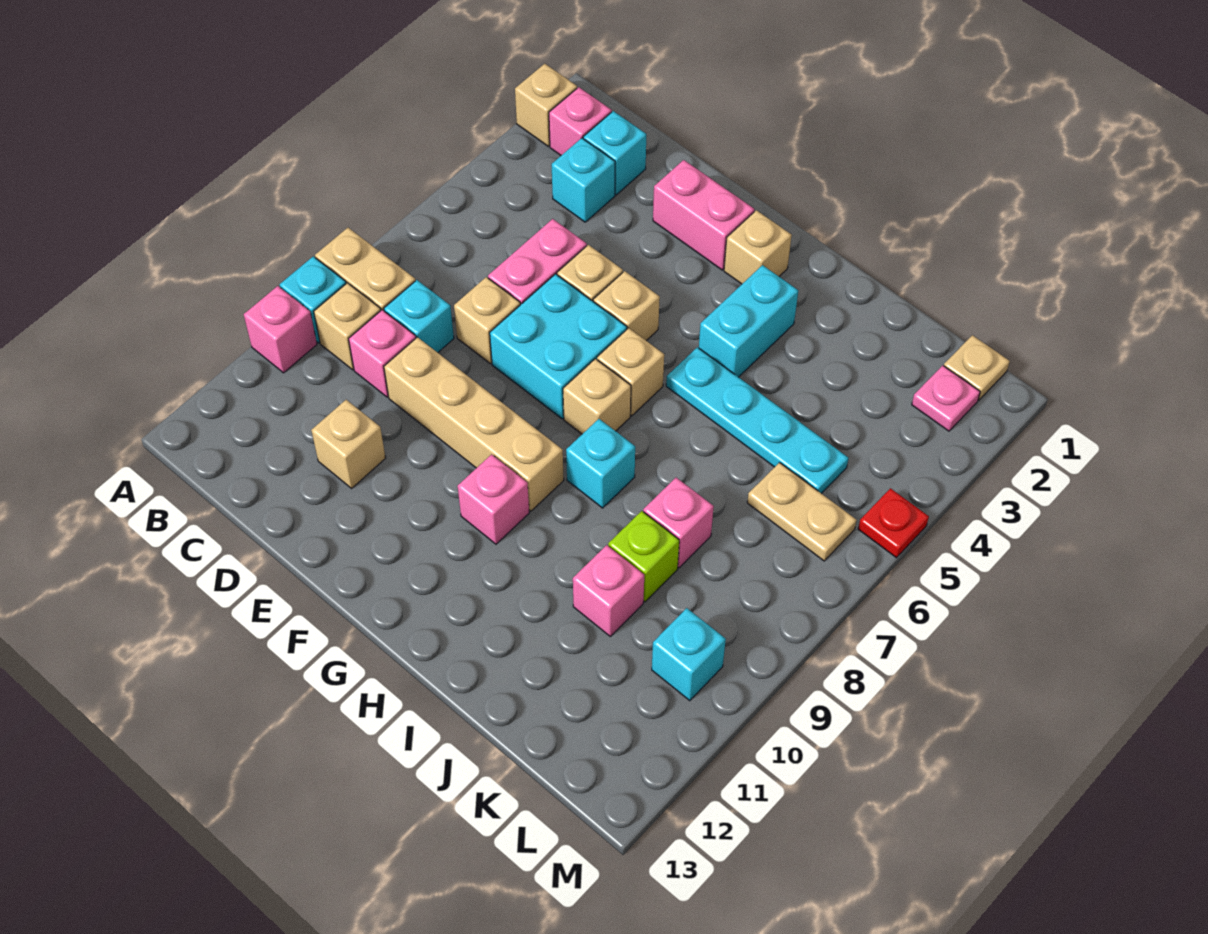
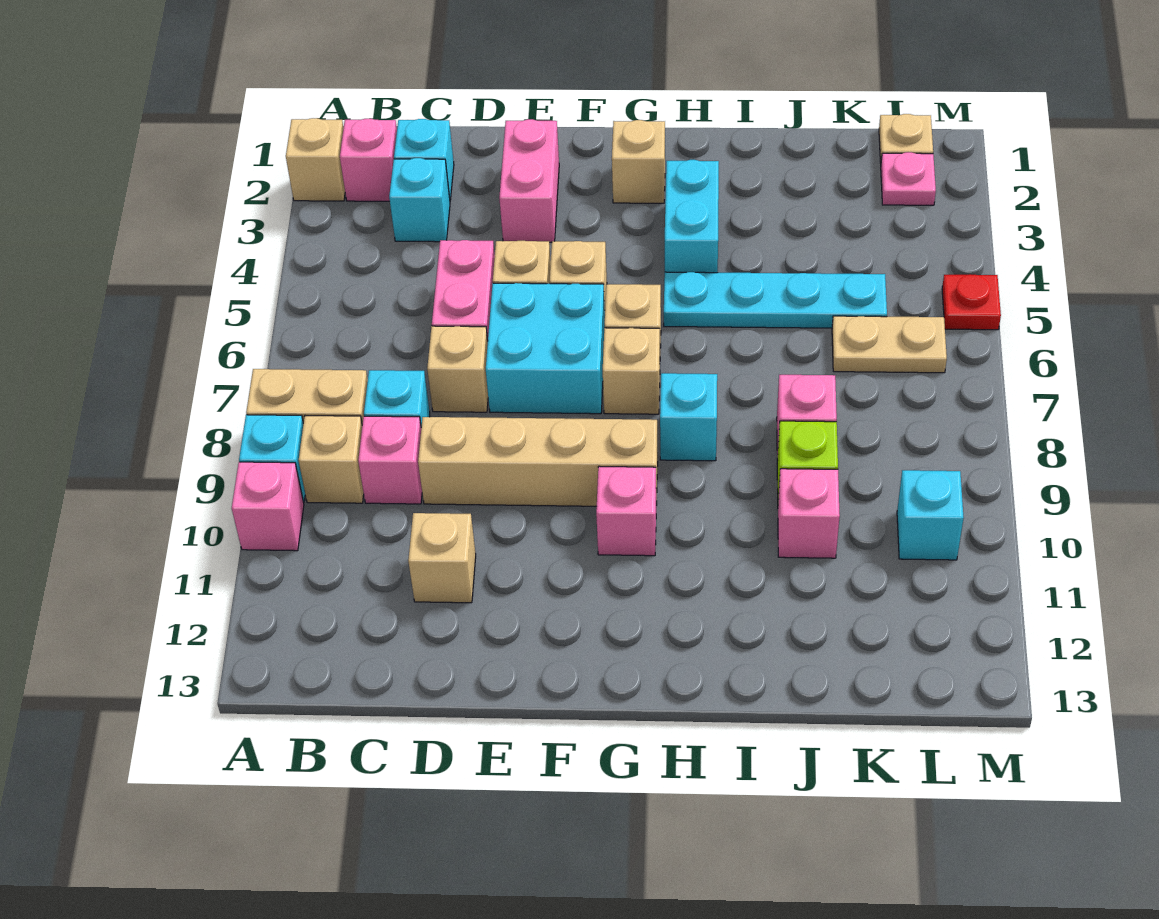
pink brick E2:F2 level 1 -> pink brick E2:E3 level 1

